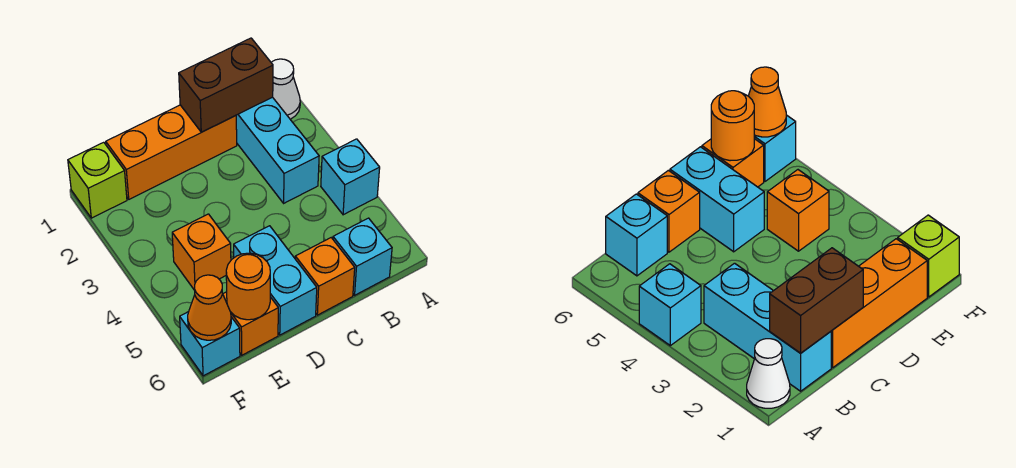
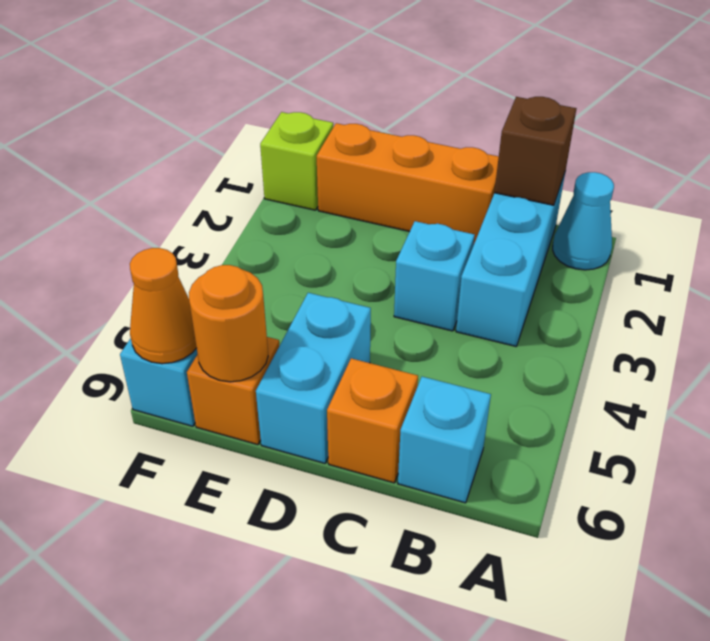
white cone A1 level 1 -> cyan cone A1 level 1
cyan brick A4 level 1 -> cyan brick C3 level 1
brown brick B1:C1 level 2 -> brown brick B1 level 2
orange brick E4 level 1 -> none

